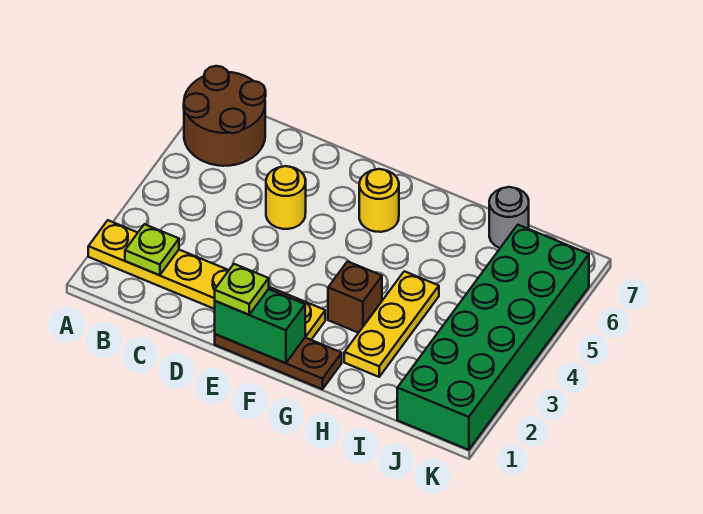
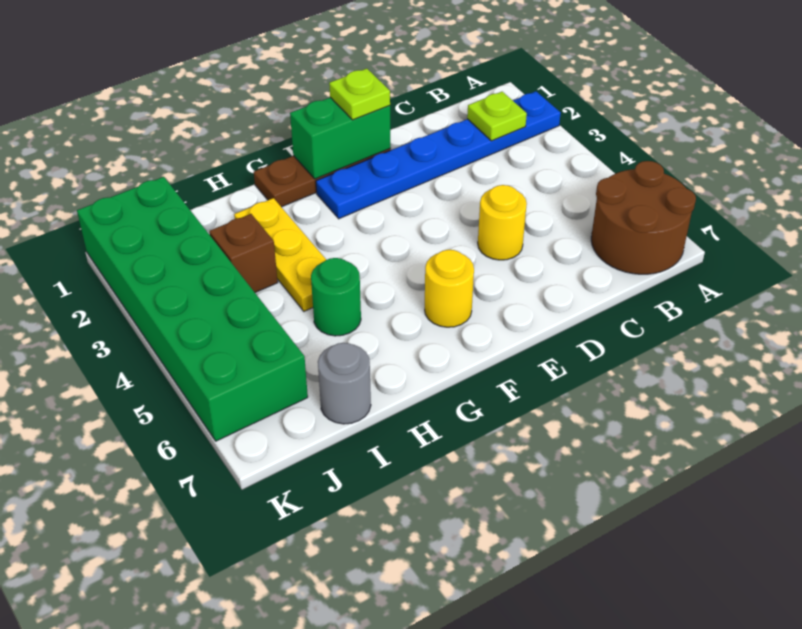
yellow plate A2:F2 level 1 -> blue plate A2:F2 level 1
brown brick G3 level 1 -> brown brick I3 level 1
none -> green round brick H5 level 1

